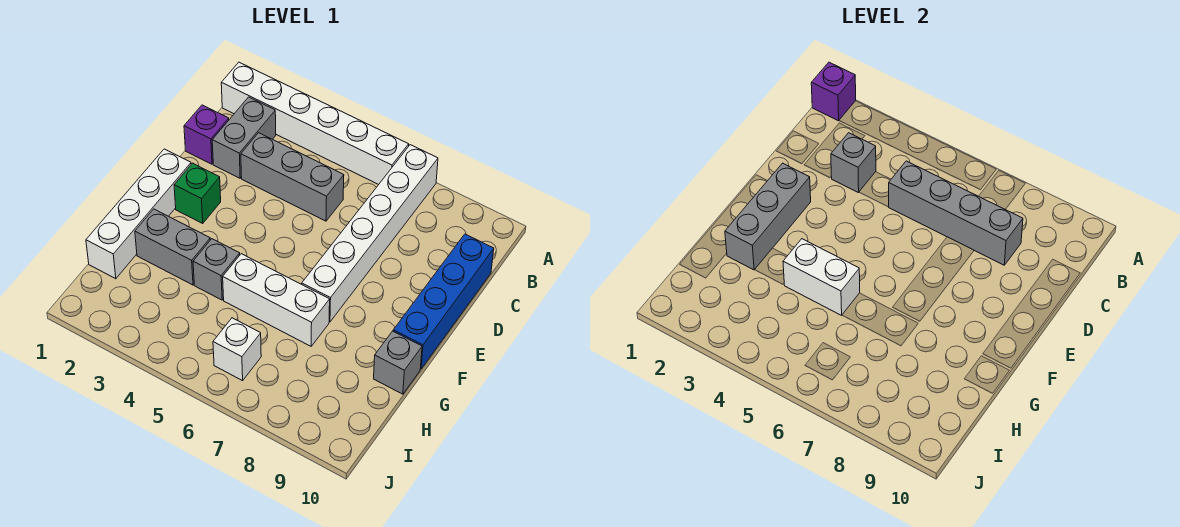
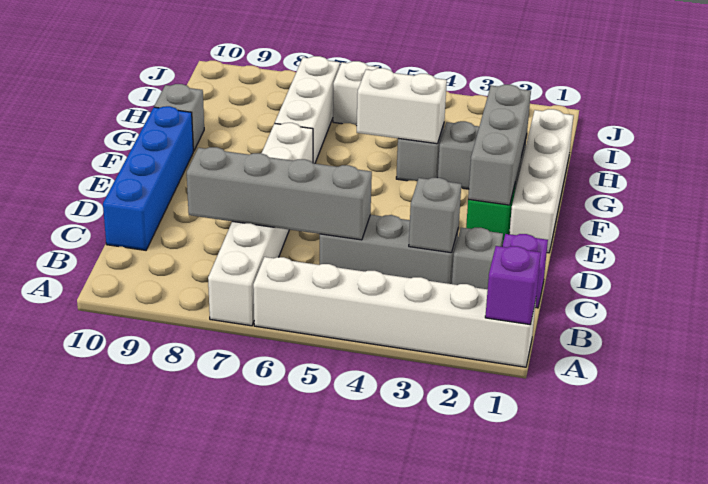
grey brick B2:C2 level 1 -> grey brick C2 level 1
white brick G5:G7 level 1 -> white brick G7:I7 level 1

